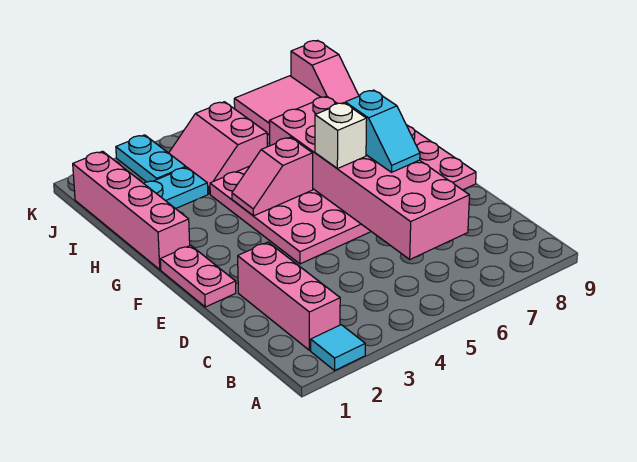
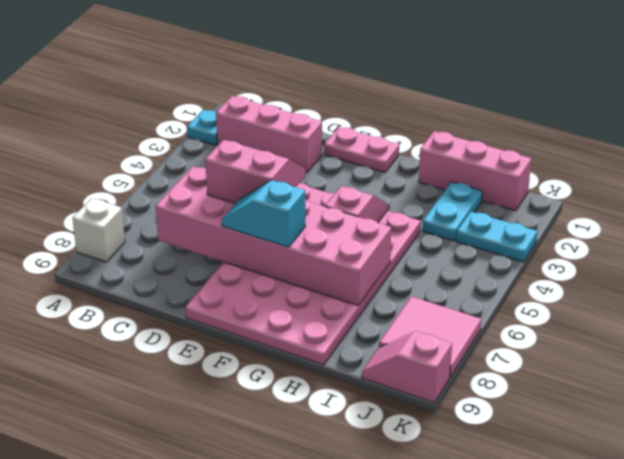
cyan tile A2 level 1 -> cyan plate A2 level 1
white brick F6 level 3 -> white brick A8 level 1
pink brick G1:J1 level 1 -> pink brick H1:J1 level 1
pink slope I4:J5 level 1 top 5 -> pink slope D5:E6 level 3 top 6

